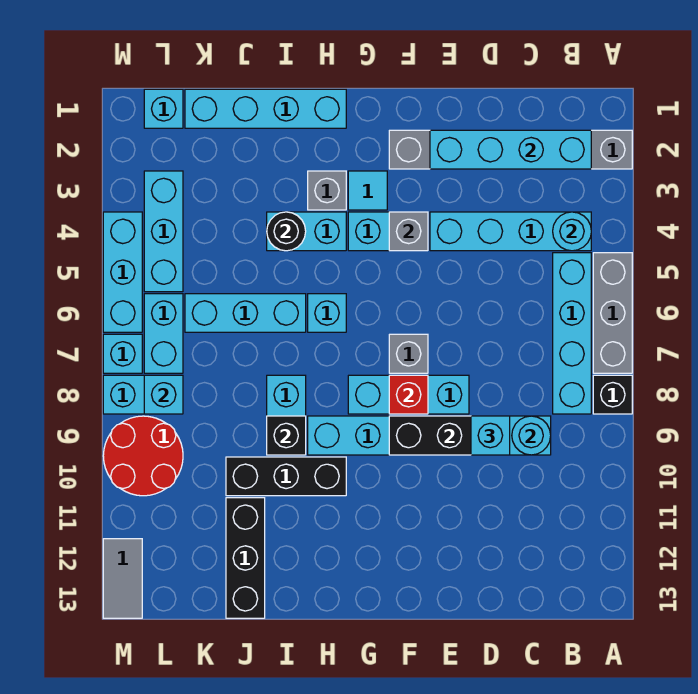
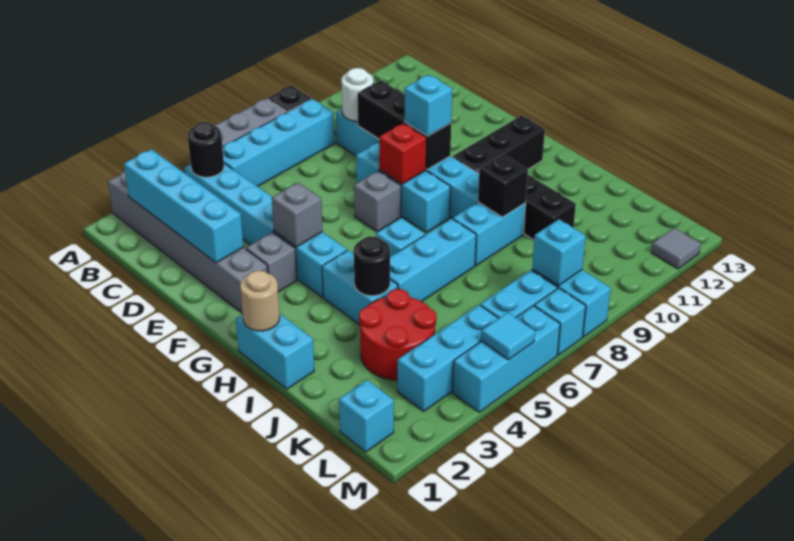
cyan round brick B4 level 2 -> black round brick B4 level 2
cyan round brick C9 level 2 -> white round brick C9 level 2
cyan brick D9 level 3 -> cyan brick F9 level 3
cyan tile G3 level 1 -> cyan tile M5 level 2
cyan brick H1:K1 level 1 -> cyan brick H1:I1 level 1
none -> tan round brick H1 level 2
grey brick H3 level 1 -> grey brick F3 level 1
cyan brick I6:K6 level 1 -> cyan brick I5:I7 level 1
black brick J11:J13 level 1 -> black brick G10:G12 level 1
red round brick L9:M10 level 1 -> red round brick J3:K4 level 1
grey tile M12:M13 level 1 -> grey tile M12 level 1

